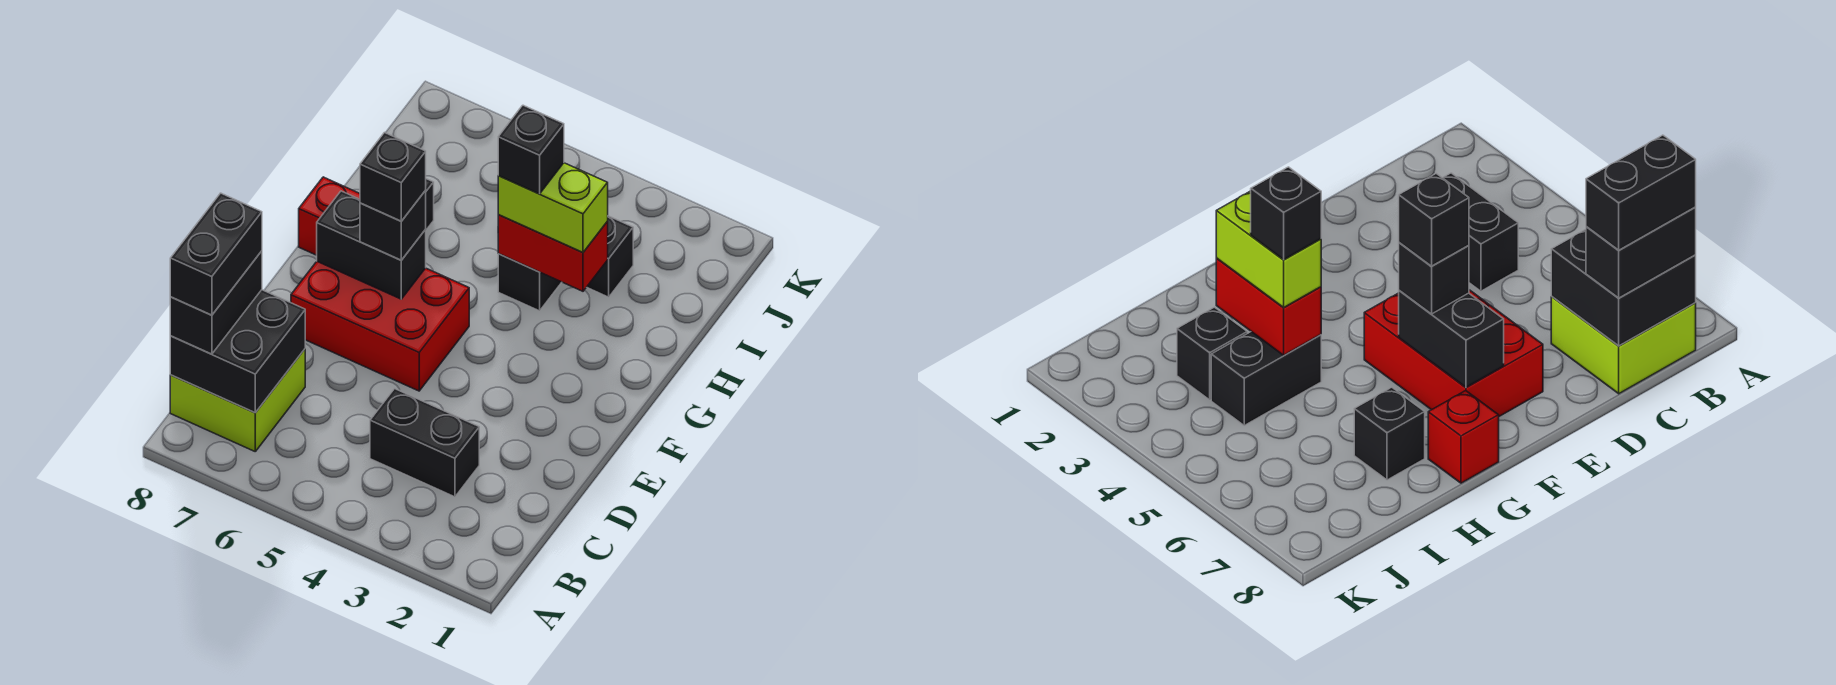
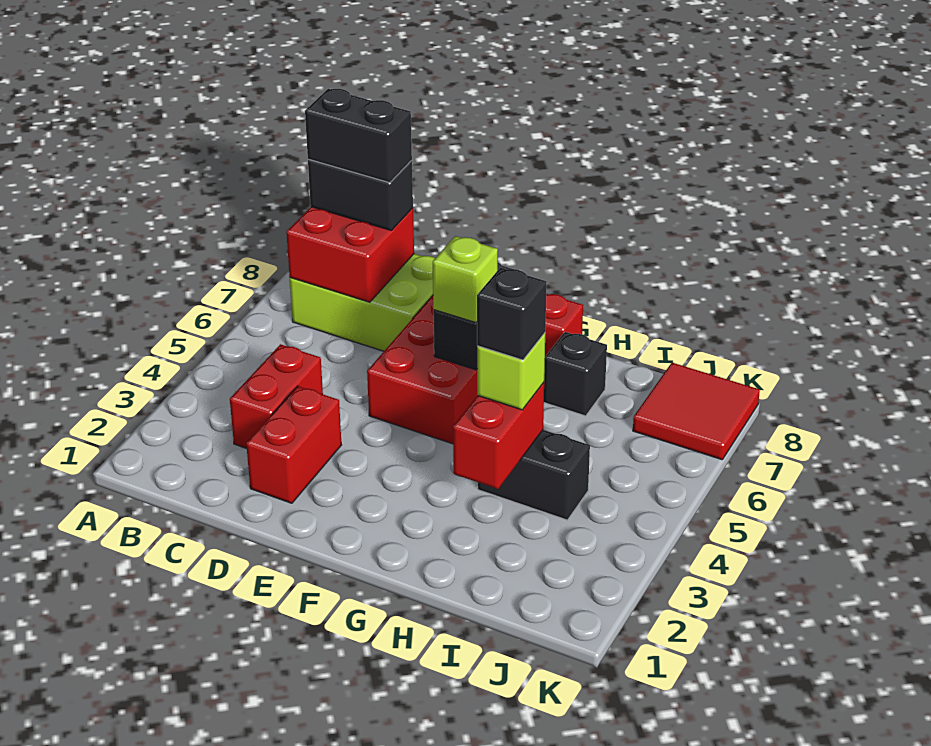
lime brick B7:C8 level 1 -> lime brick B7:D8 level 1
black brick B7:C8 level 2 -> red brick B7:C8 level 2
black brick C3:C4 level 1 -> red brick C3:C4 level 1
none -> red brick D2:D3 level 1
black brick F6 level 3 -> lime brick F6 level 3
black brick F6 level 4 -> none
lime brick H3:H4 level 3 -> lime brick H4 level 3
black brick I3 level 1 -> none
none -> red tile J7:K8 level 1

